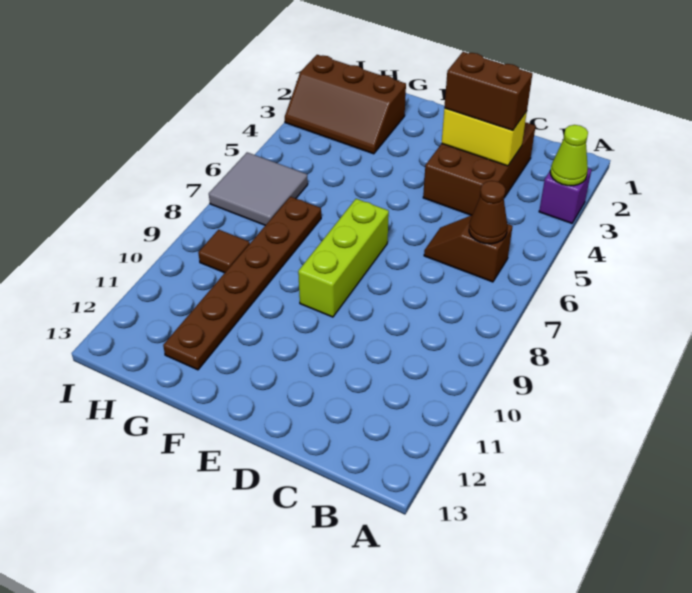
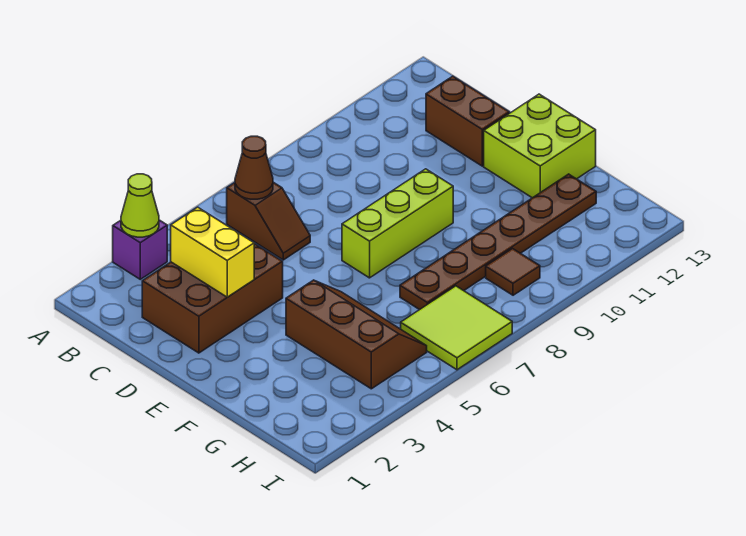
brown brick C3:D3 level 3 -> brown brick C12:D12 level 1
none -> lime brick E12:F13 level 1
brown slope G2:I3 level 1 top 2 -> brown slope F4:H5 level 1 top 4
grey tile H6:I7 level 1 -> lime tile H6:I7 level 1

